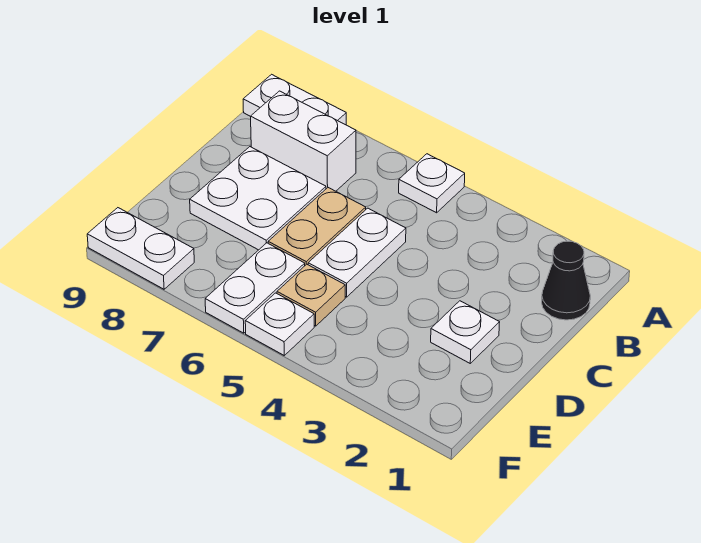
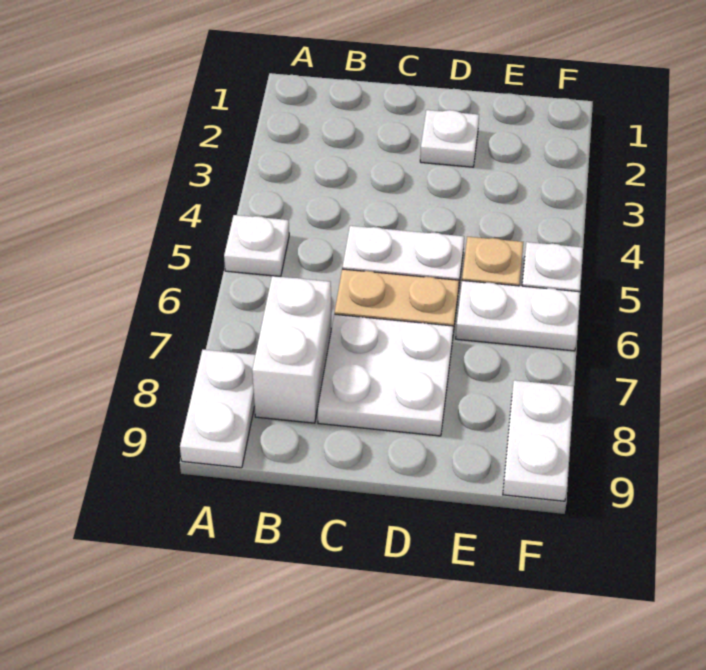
black cone B1 level 1 -> none

